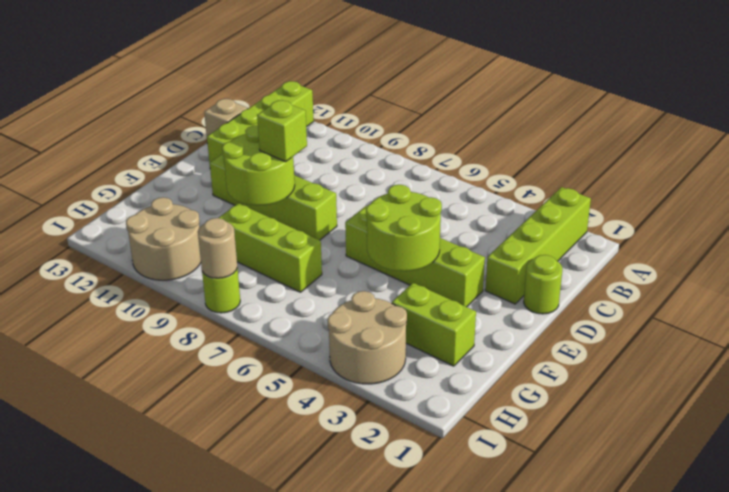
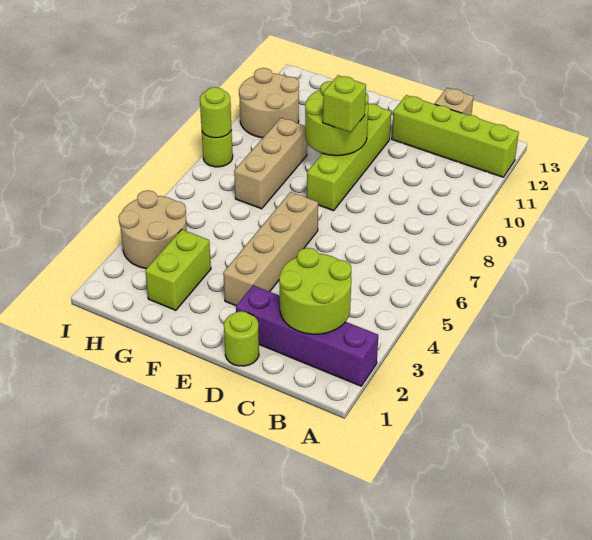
lime brick A2:D2 level 1 -> purple brick A2:D2 level 1
lime brick E3:E6 level 1 -> tan brick E3:E6 level 1
lime round brick E4:F5 level 2 -> lime round brick B2:C3 level 2
lime brick G7:G9 level 1 -> tan brick G7:G9 level 1
tan round brick I8 level 2 -> lime round brick I8 level 2

